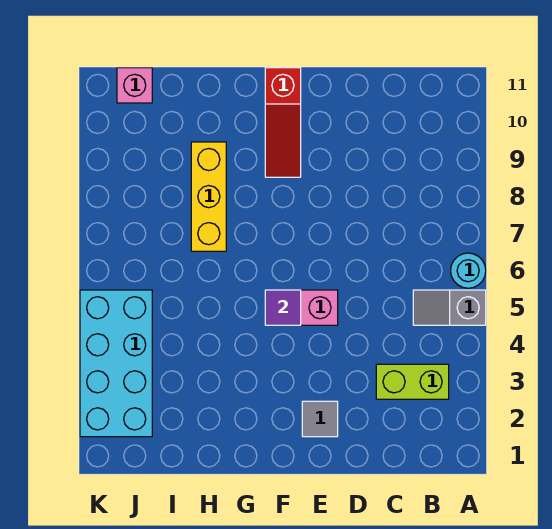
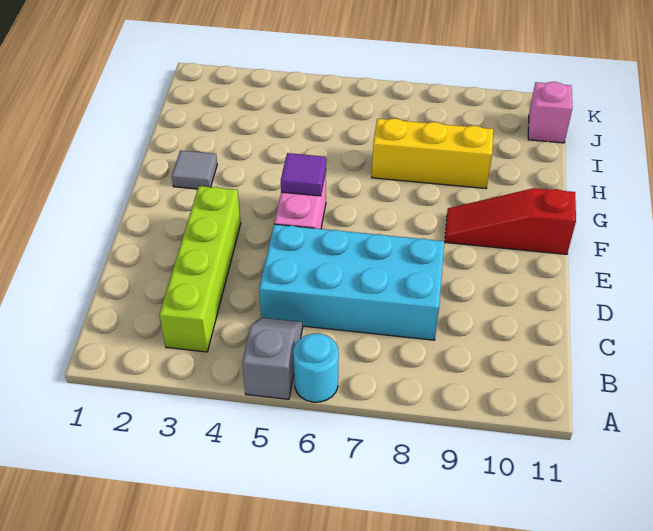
lime brick B3:C3 level 1 -> lime brick B3:E3 level 1
grey tile E2 level 1 -> grey tile G2 level 1
cyan brick J2:K5 level 1 -> cyan brick C5:D8 level 1

